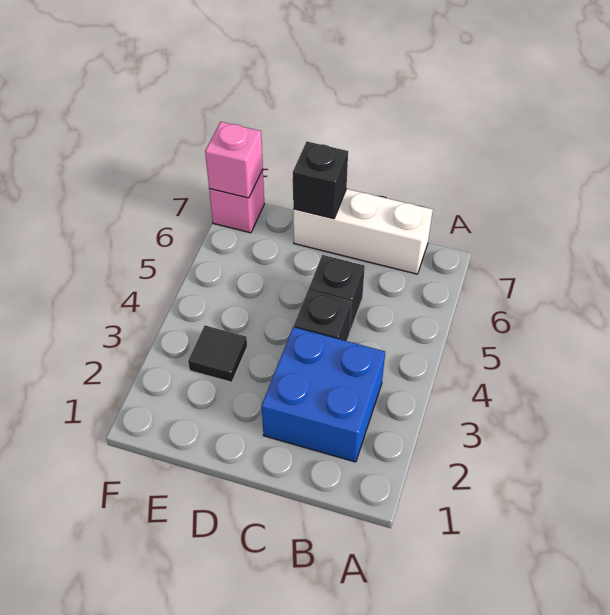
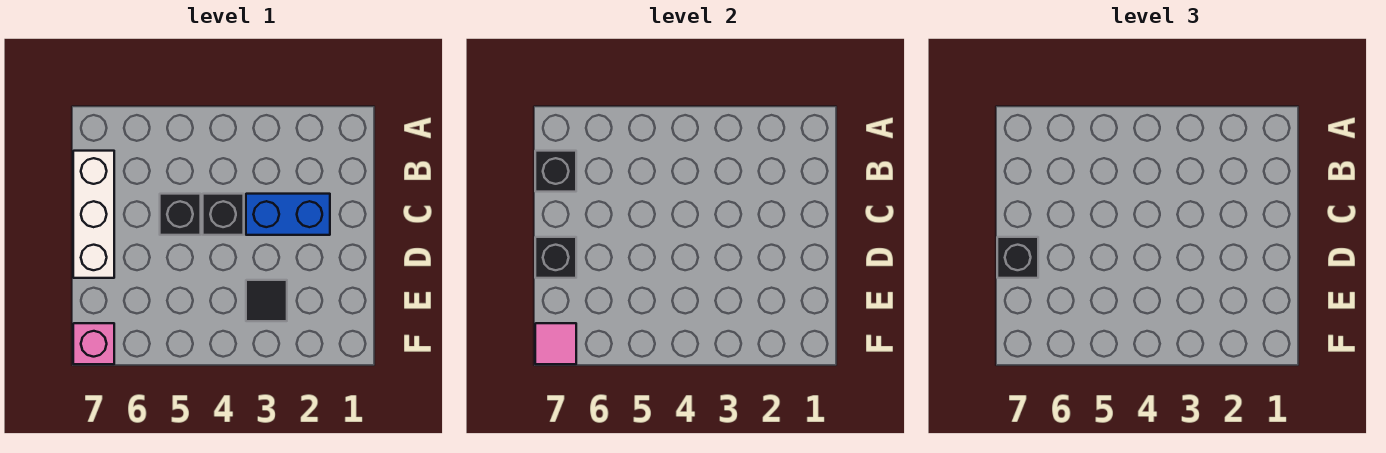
blue brick B2:C3 level 1 -> blue brick C2:C3 level 1
none -> black brick B7 level 2
none -> black brick D7 level 3
pink brick F7 level 2 -> pink tile F7 level 2

